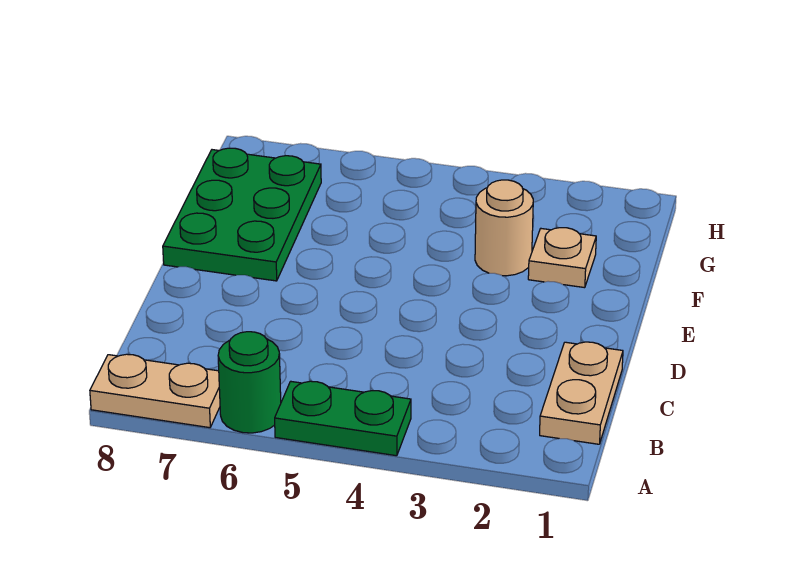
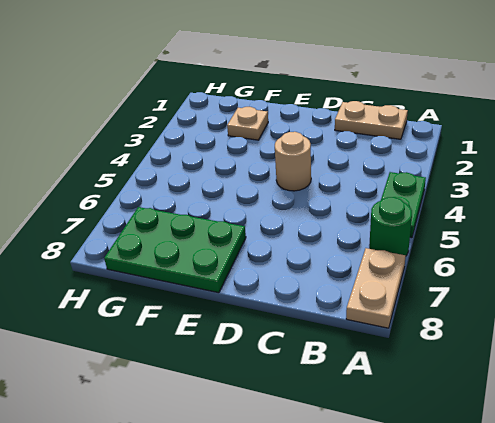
tan round brick F3 level 1 -> tan round brick D4 level 1

